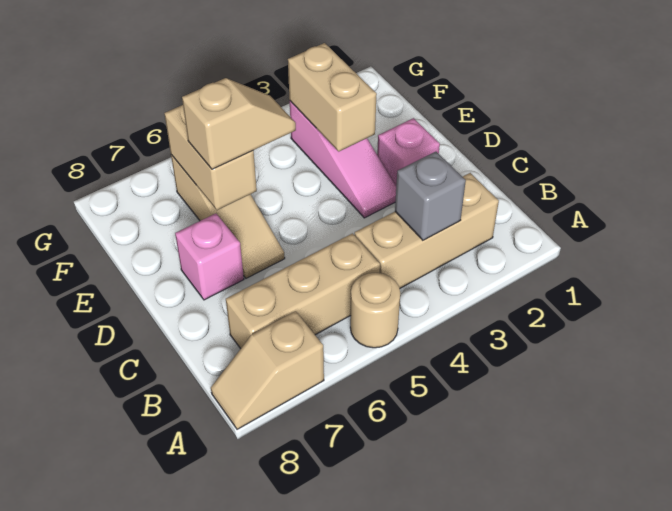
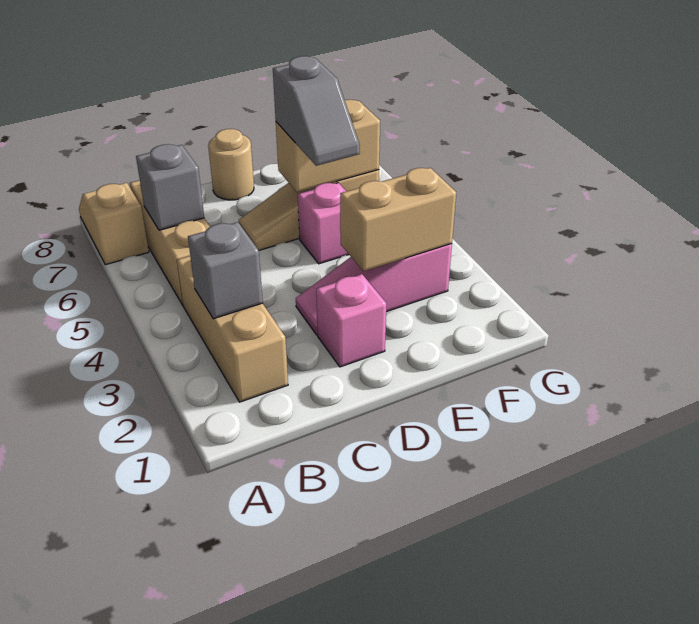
tan round brick A5 level 1 -> tan round brick D8 level 1
none -> grey brick B6 level 2
pink brick D7 level 1 -> pink brick E5 level 1
tan slope E5:E6 level 3 top 6 -> grey slope E5:E6 level 3 top 6

